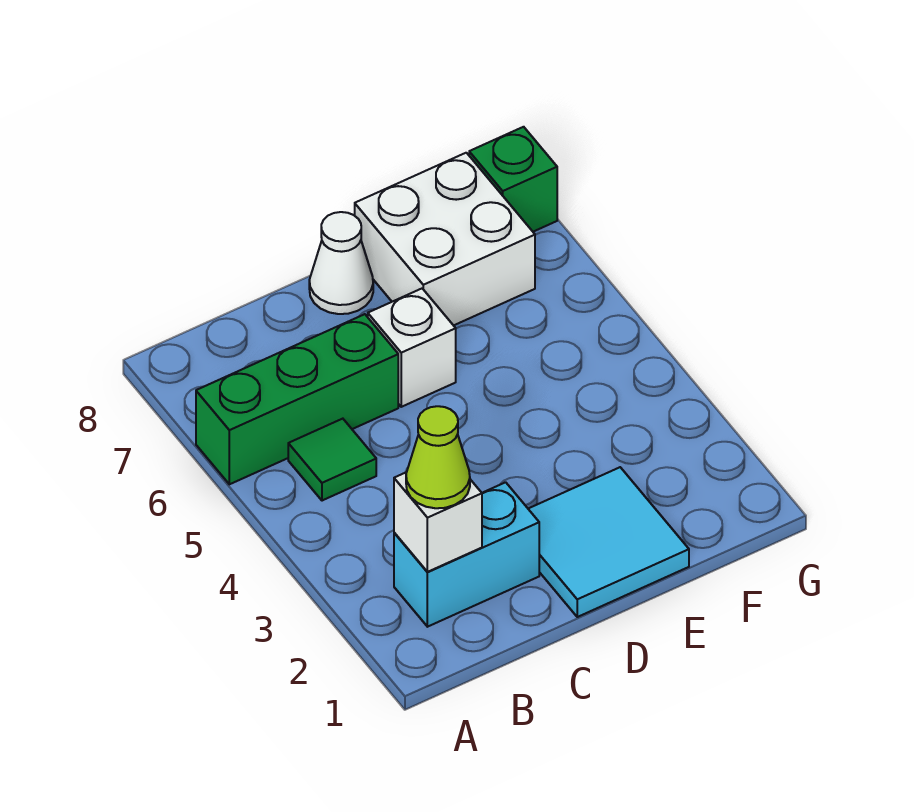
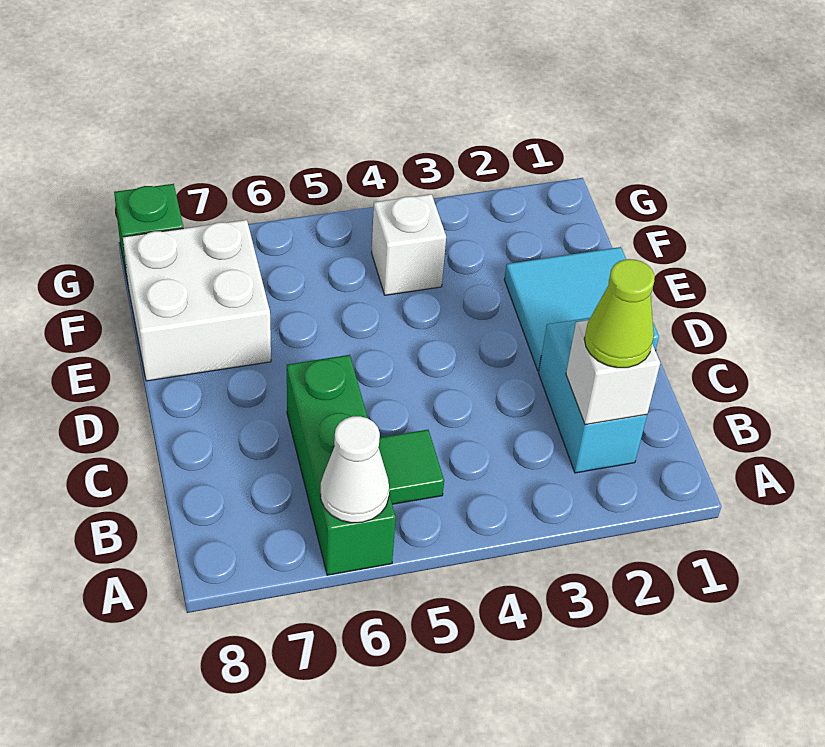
white brick D6 level 1 -> white brick F4 level 1
white cone D8 level 1 -> white cone A6 level 2

